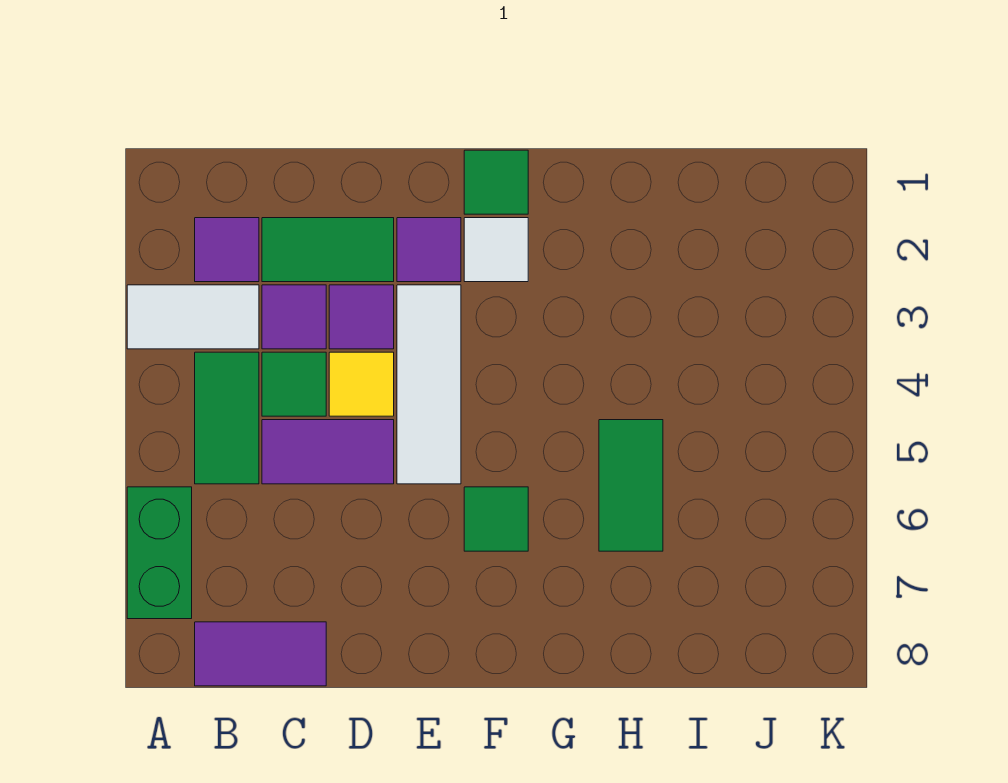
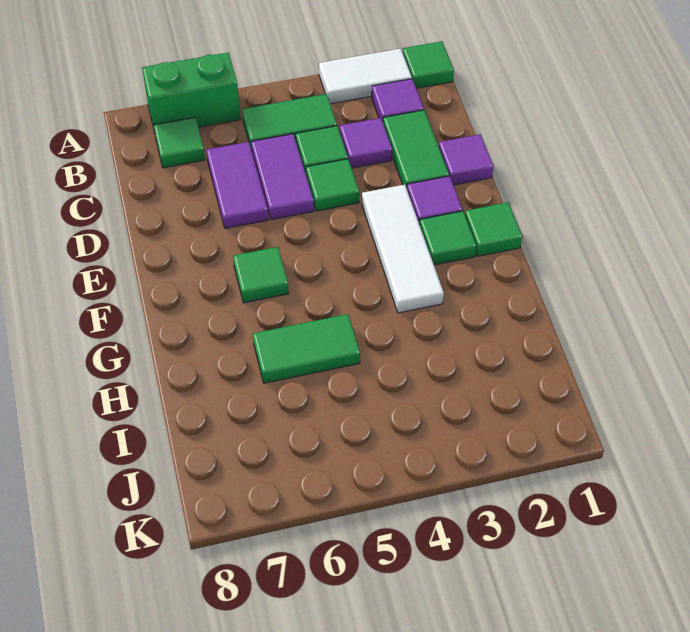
none -> green tile A1 level 1
white tile A3:B3 level 1 -> white tile A2:A3 level 1
none -> green tile B7 level 1
purple tile B8:C8 level 1 -> purple tile C6:D6 level 1
purple tile D3 level 1 -> purple tile D1 level 1
yellow tile D4 level 1 -> green tile D4 level 1
white tile E3:E5 level 1 -> white tile E3:G3 level 1
white tile F2 level 1 -> green tile F2 level 1

